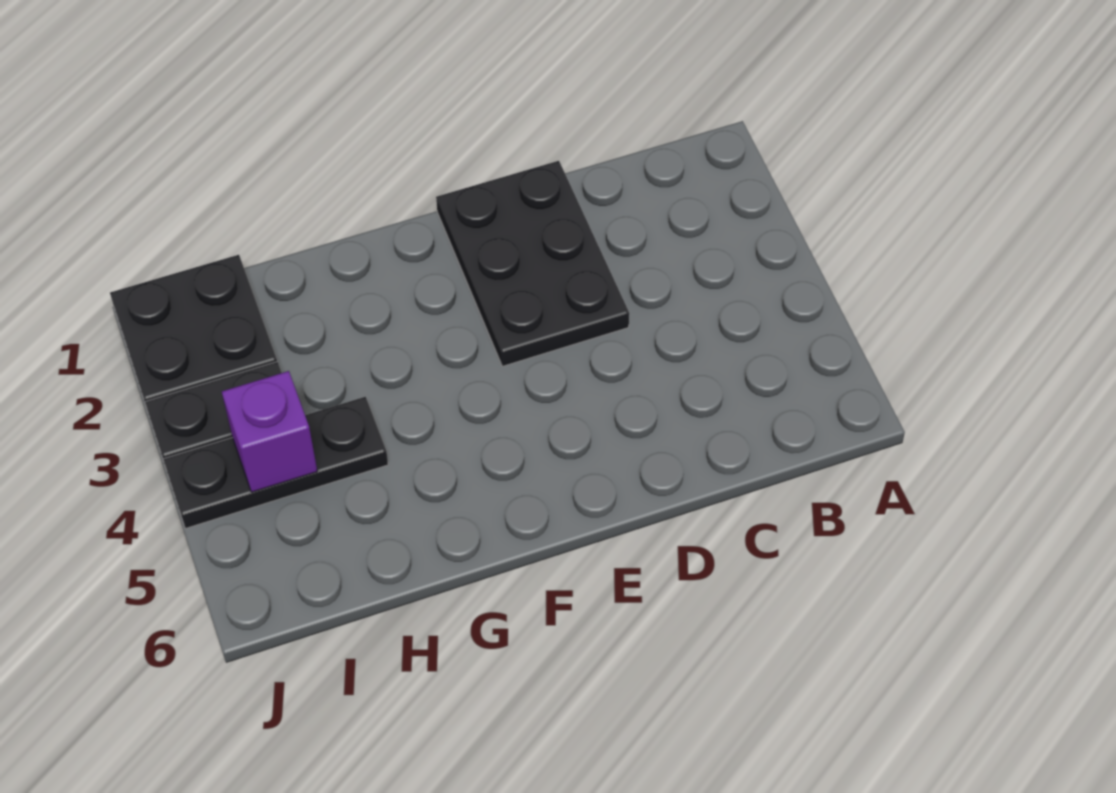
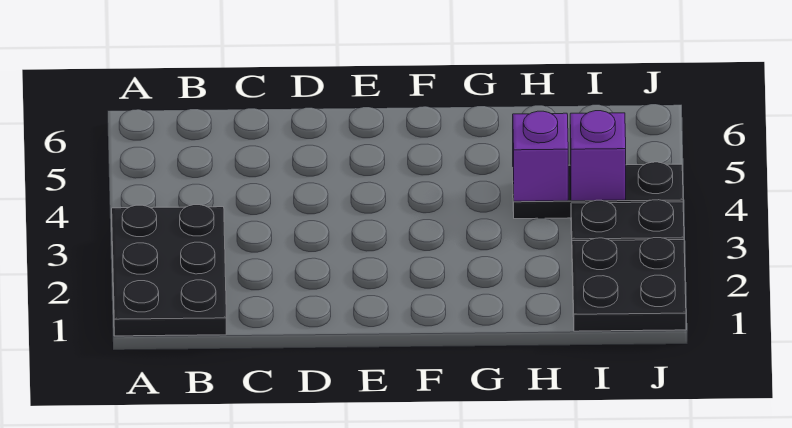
black plate D1:E3 level 1 -> black plate A1:B3 level 1
none -> purple brick H4 level 2

